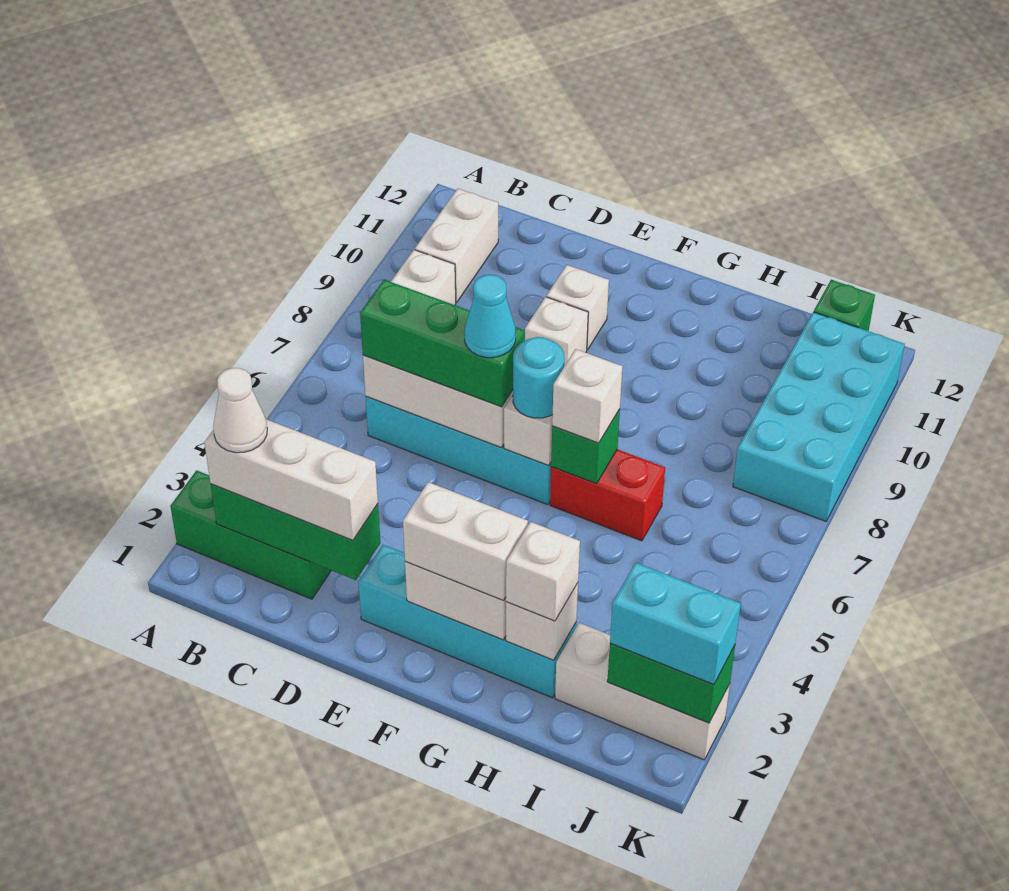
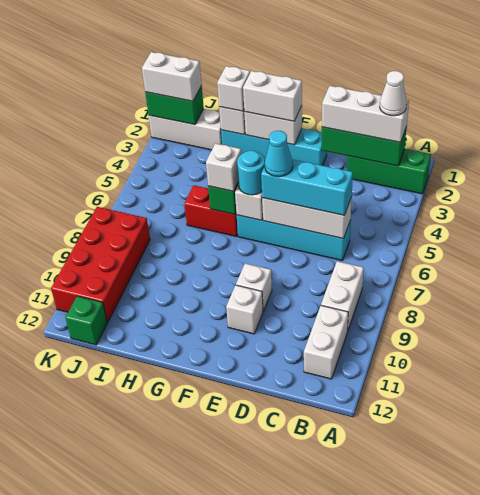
green brick C6:E6 level 3 -> cyan brick C6:E6 level 3
cyan brick J2:K2 level 3 -> white brick J2:K2 level 3
cyan brick J8:K11 level 1 -> red brick J8:K11 level 1

